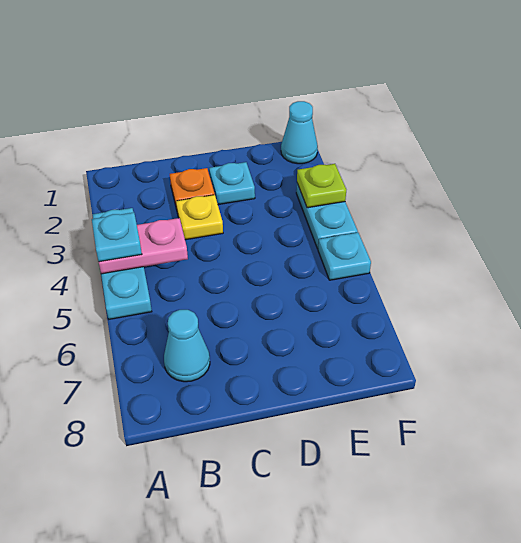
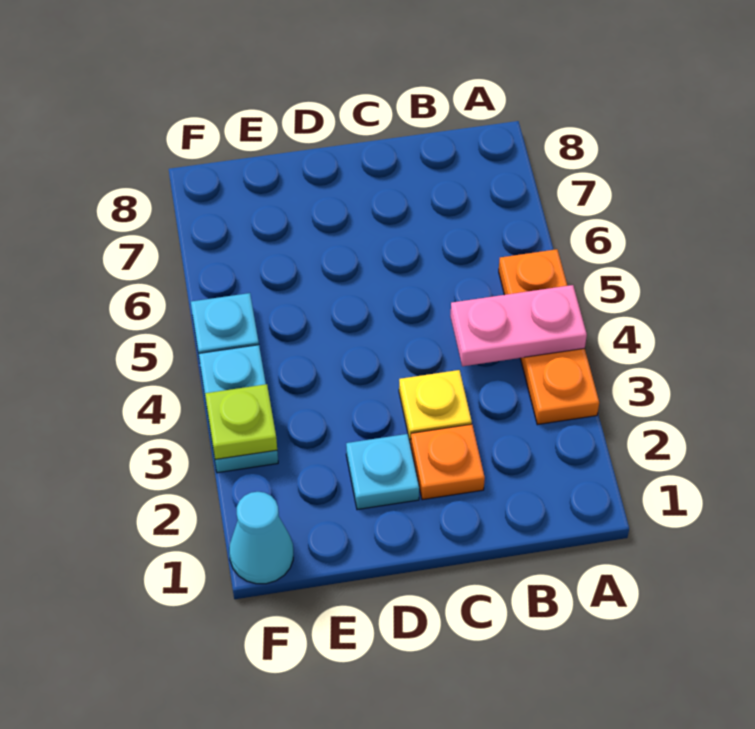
cyan plate A3:A5 level 1 -> orange plate A3:A5 level 1
cyan plate A4 level 3 -> none
cyan cone B7 level 1 -> none

